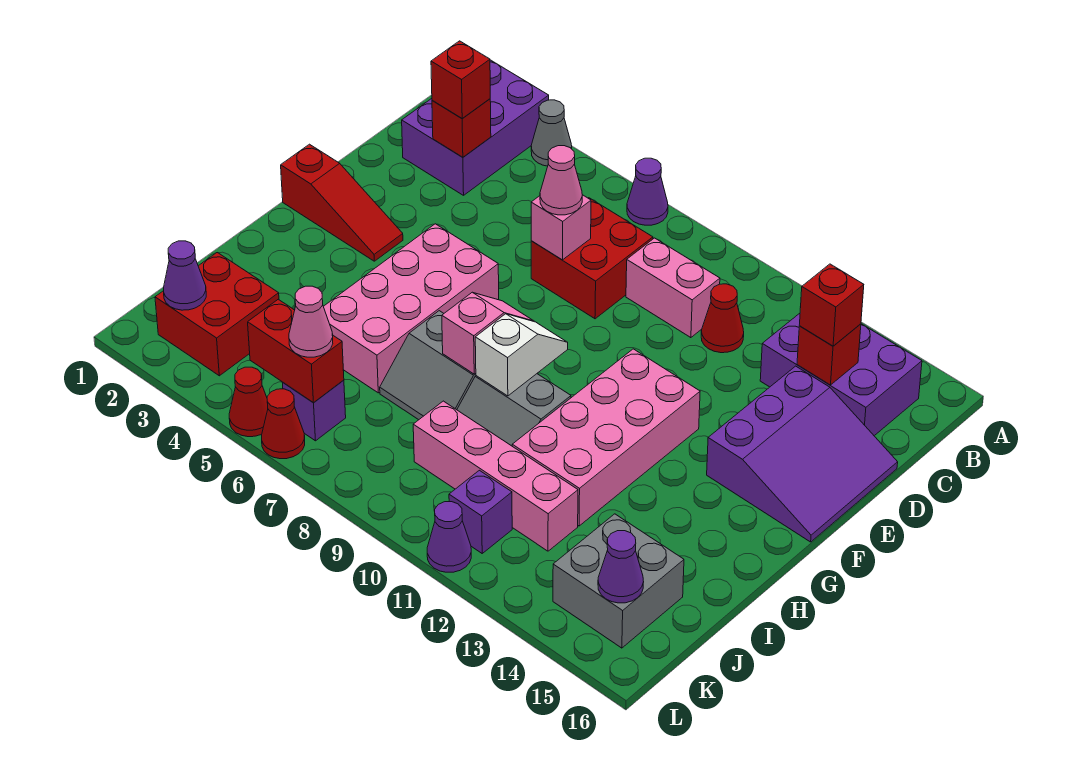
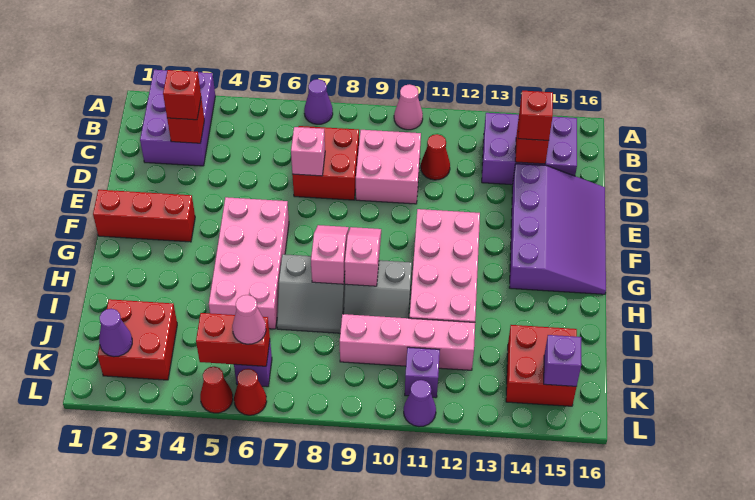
grey cone A4 level 1 -> none
pink brick C9:C10 level 1 -> pink brick C9:D10 level 1
pink cone D7 level 3 -> pink cone A10 level 1
purple slope D14:F16 level 1 top 14 -> purple slope D14:G16 level 1 top 14
red slope F1:F3 level 1 top 1 -> red brick F1:F3 level 1
white slope G9:H9 level 2 top H -> pink slope G9:H9 level 2 top H
grey brick J14:K15 level 1 -> red brick J14:K15 level 1
purple cone K15 level 2 -> purple brick K15 level 2

